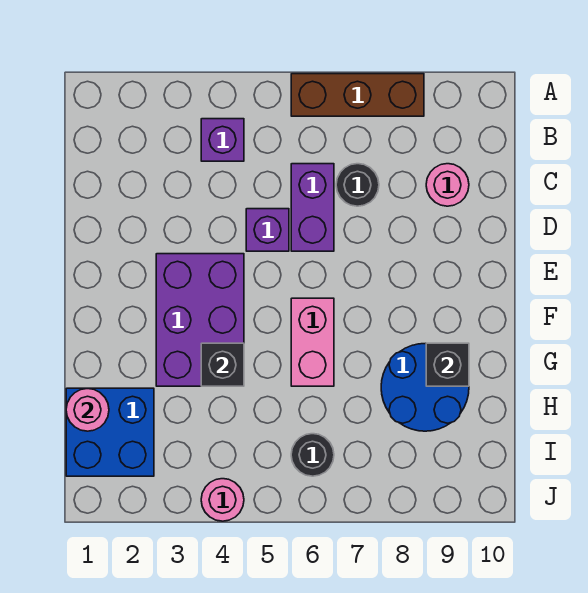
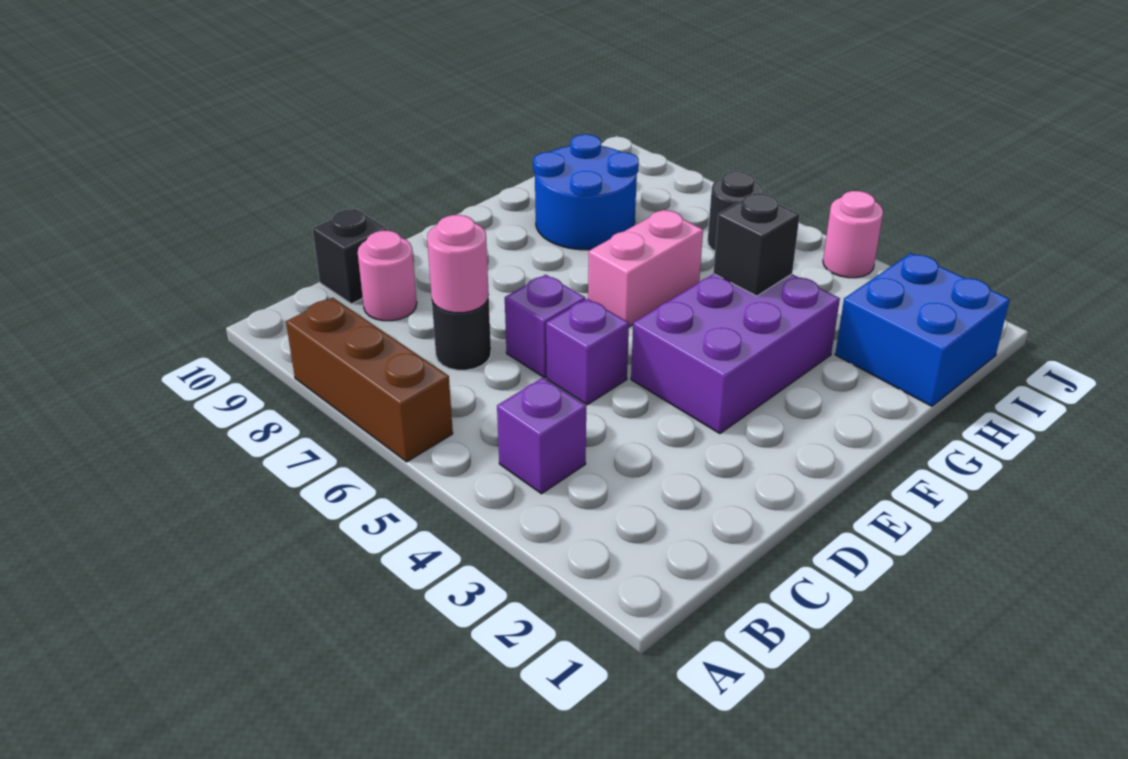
purple brick C6:D6 level 1 -> purple brick D6 level 1
black brick G9 level 2 -> black brick C10 level 1
pink round brick H1 level 2 -> pink round brick C7 level 2

